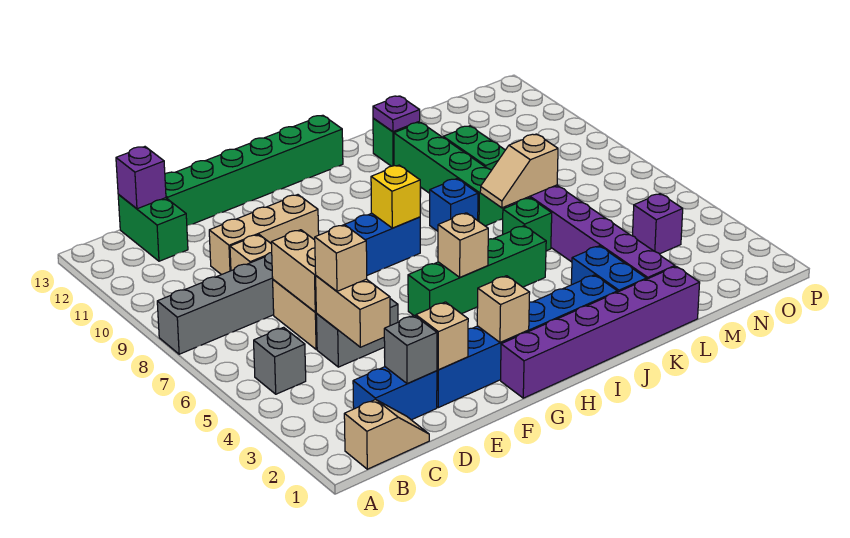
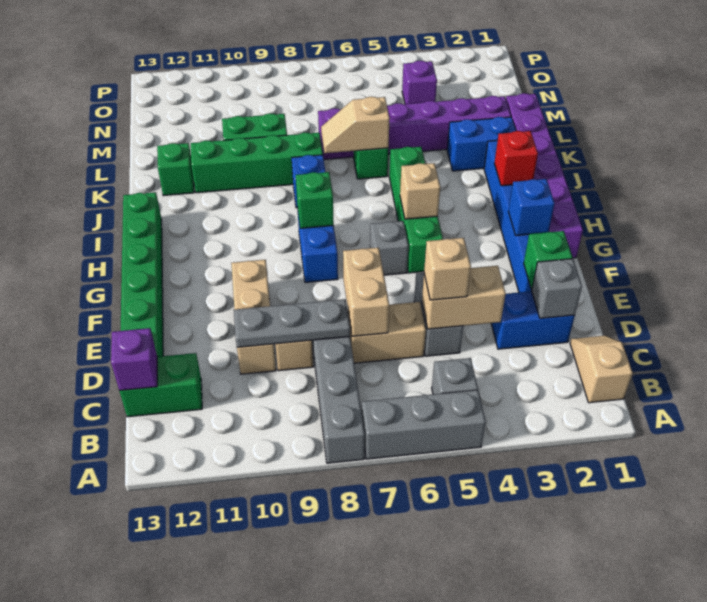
none -> grey brick A5:A7 level 1
blue brick C2:D2 level 1 -> blue brick D2:D3 level 1
tan brick D6:D7 level 2 -> tan brick D7:E7 level 2
none -> grey plate D8:D10 level 2
tan brick E2 level 2 -> green brick E2 level 2
tan brick G2 level 2 -> blue brick G2 level 2
none -> grey brick G6 level 1
yellow brick H8 level 2 -> green brick H8 level 2
none -> red brick I2 level 2
tan slope K7:L7 level 2 top L -> tan slope K6:K7 level 2 top 6
purple plate K12 level 2 -> none

